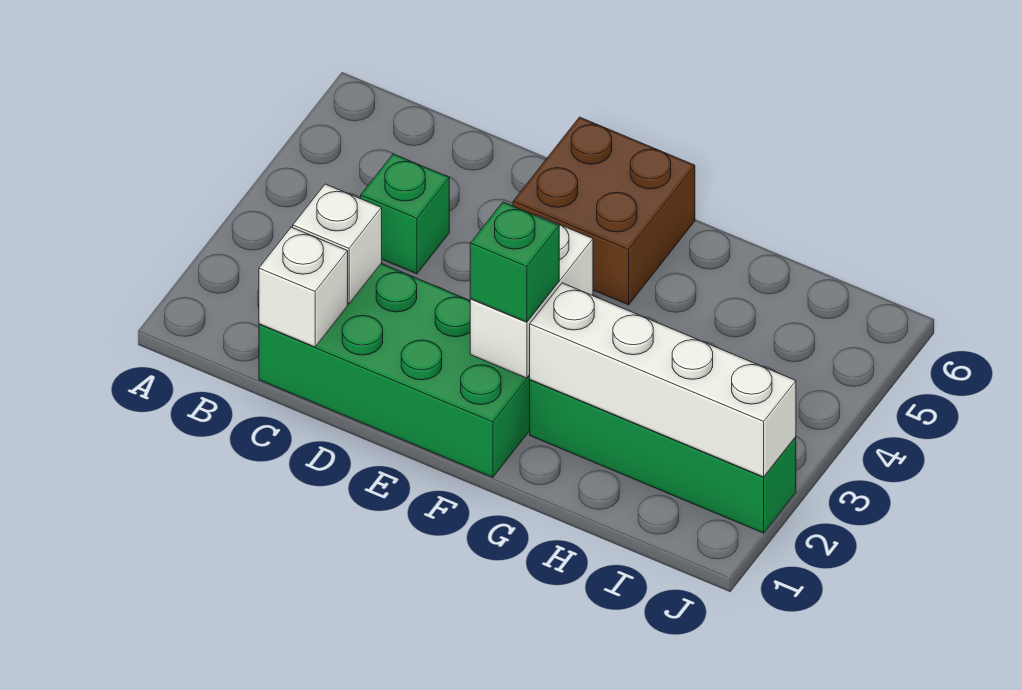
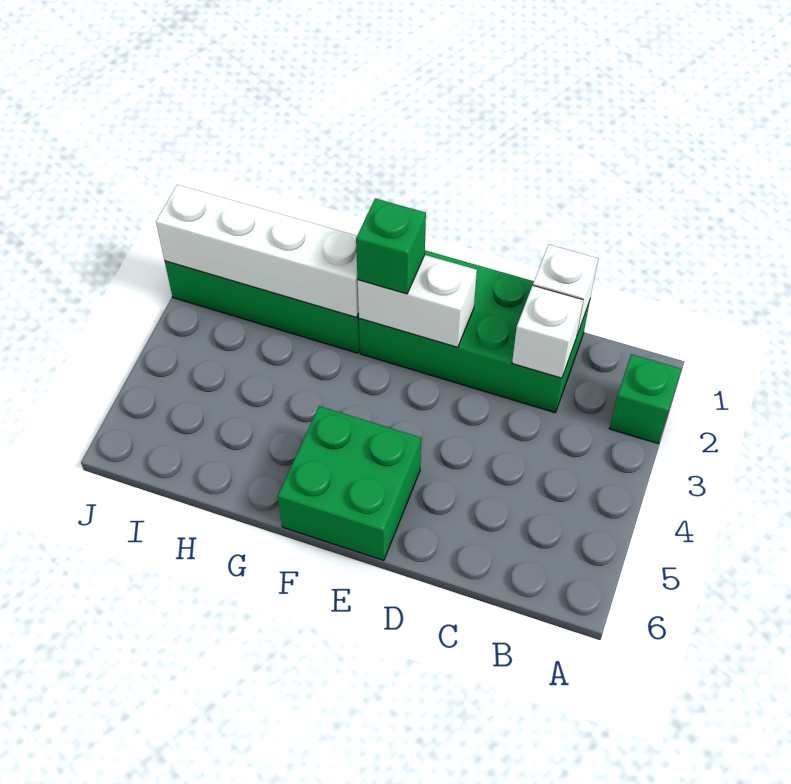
green brick C4 level 1 -> green brick A2 level 1
brown brick E5:F6 level 1 -> green brick E5:F6 level 1
white brick F2:F3 level 2 -> white brick E2:F2 level 2

